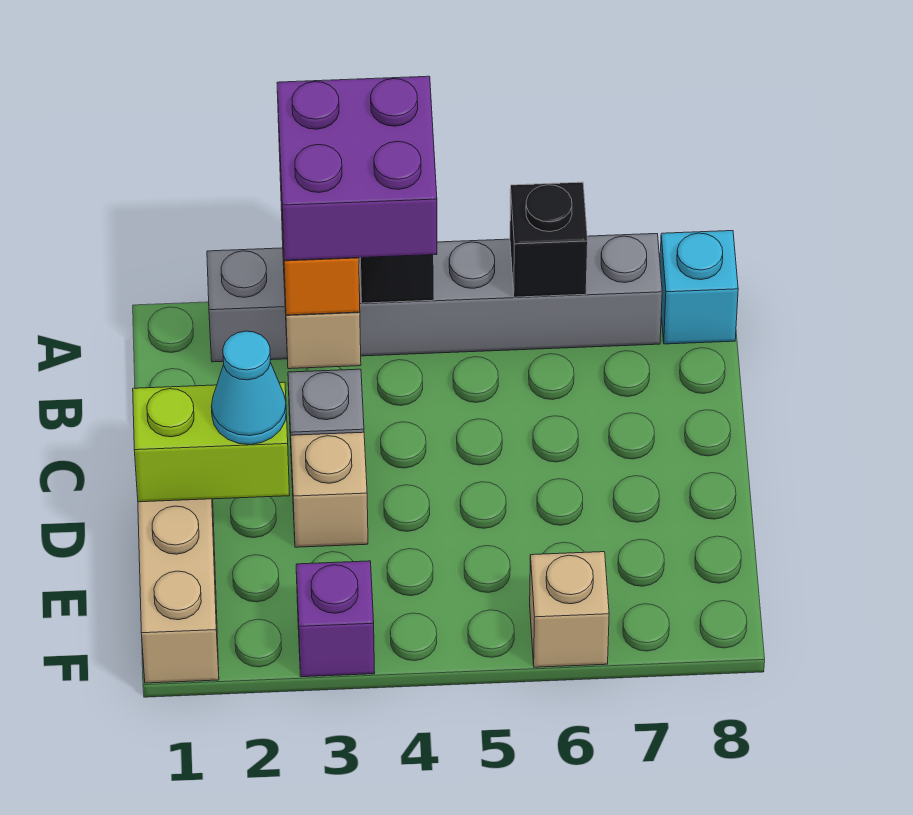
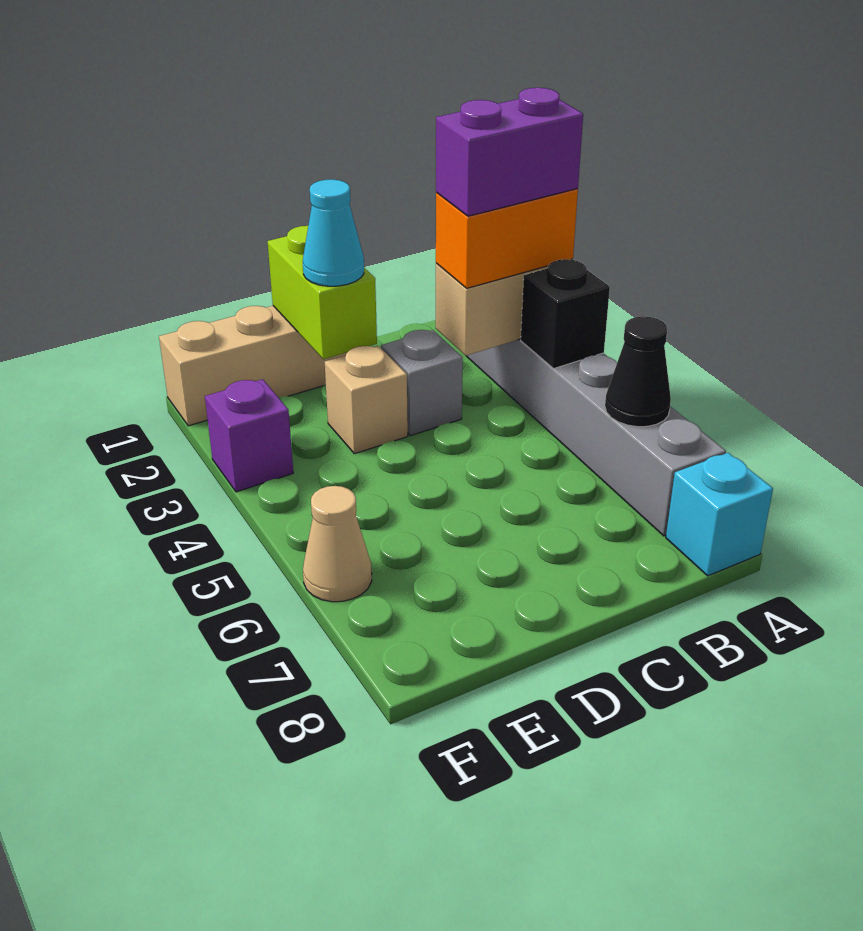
purple brick A3:B4 level 4 -> purple brick A3:B3 level 4
black brick A6 level 2 -> black cone A6 level 2
tan brick F6 level 1 -> tan cone F6 level 1

